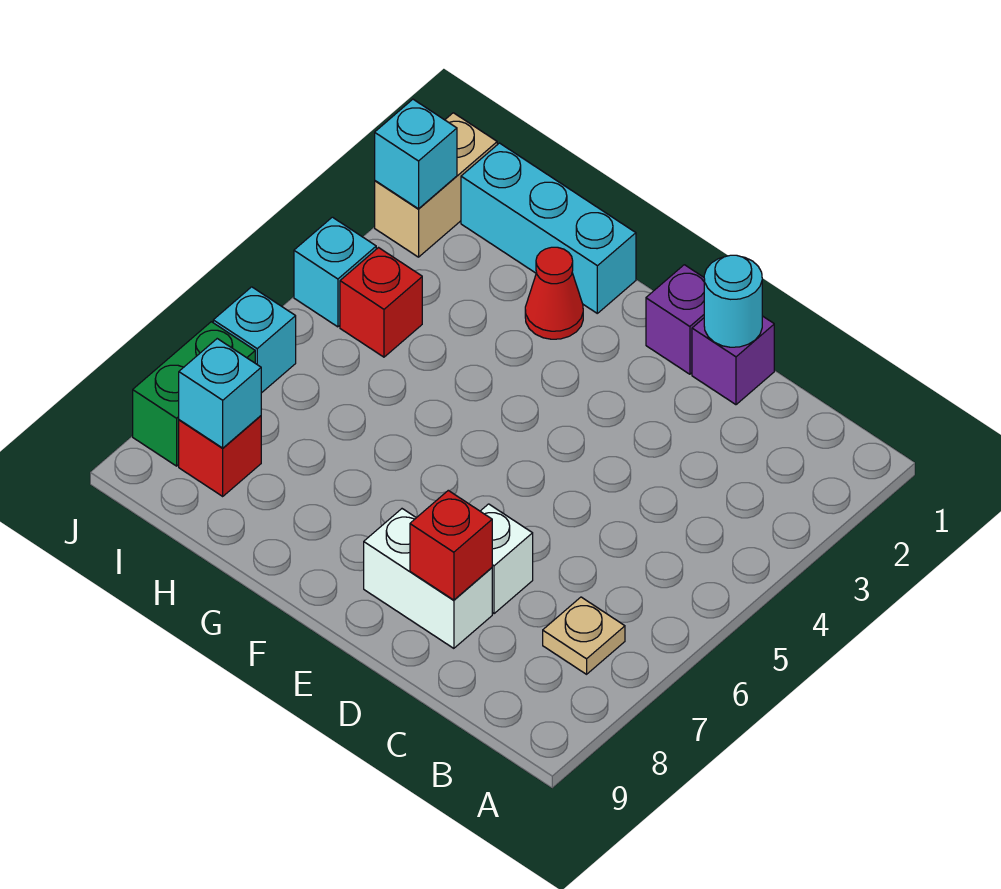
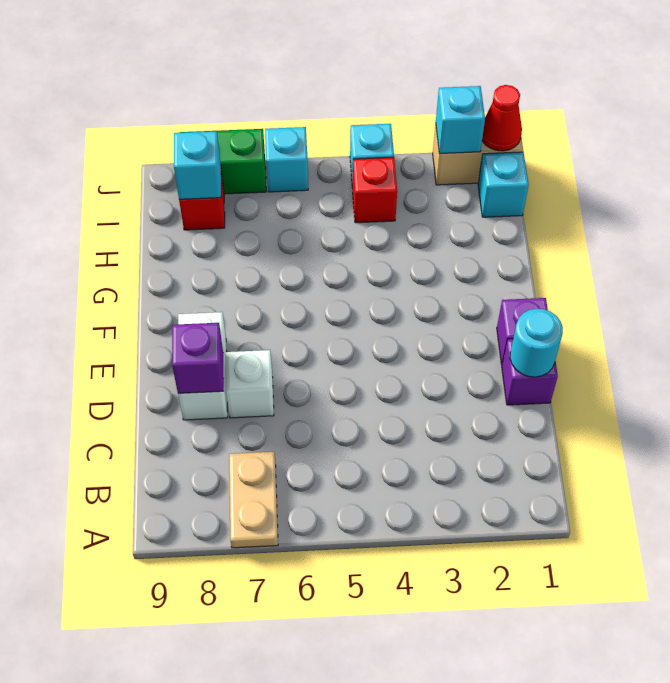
tan plate B7 level 1 -> tan plate A7:B7 level 1
red brick D8 level 2 -> purple brick D8 level 2
cyan brick G1:I1 level 1 -> cyan brick I1 level 1
red cone G2 level 1 -> red cone J1 level 2

